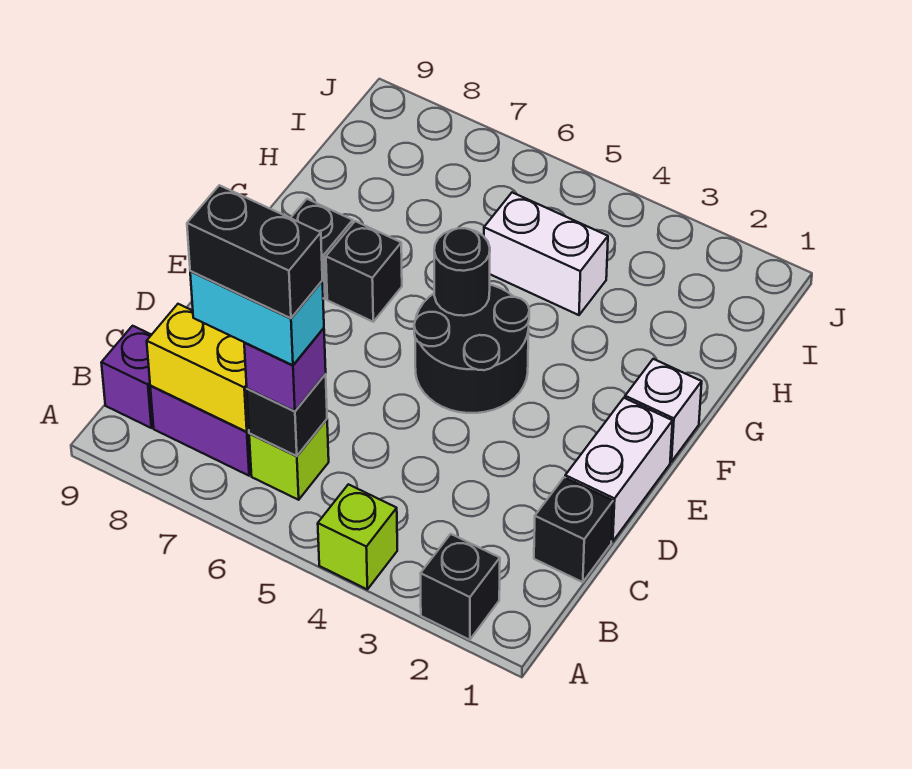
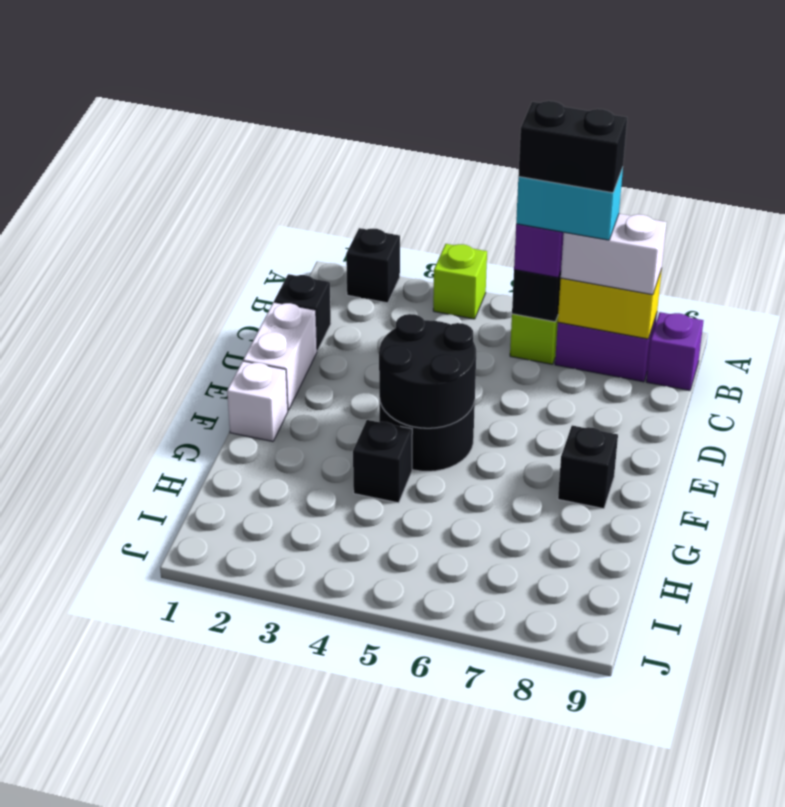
black round brick F5 level 2 -> black round brick E4:F5 level 2
black brick F7 level 1 -> black brick G4 level 1
white brick H4:H5 level 1 -> white brick B7:B8 level 3

